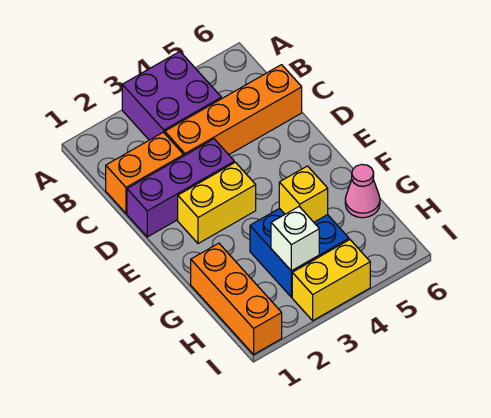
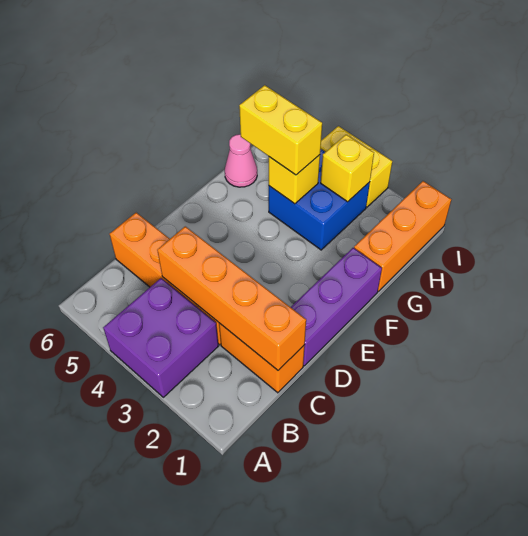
none -> orange brick C1:C4 level 2
purple brick D1:D3 level 1 -> purple brick D1:F1 level 1
yellow brick E2:E3 level 1 -> yellow brick G4:G5 level 3
white brick H3 level 2 -> yellow brick H3 level 2

